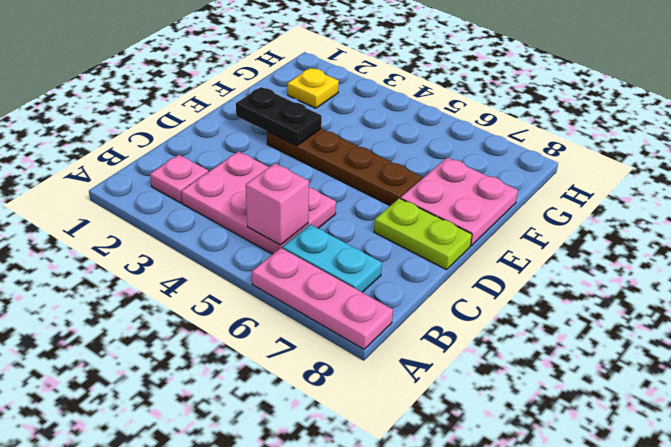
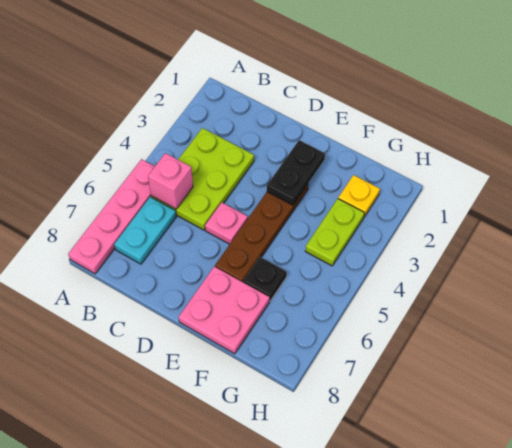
pink plate A6:A8 level 1 -> pink plate A5:A8 level 1
pink plate B2 level 1 -> pink plate D5 level 1
pink plate B3:C5 level 1 -> lime plate B3:C5 level 1
lime plate D7:D8 level 1 -> lime plate G3:G4 level 1
none -> black plate F6 level 1

